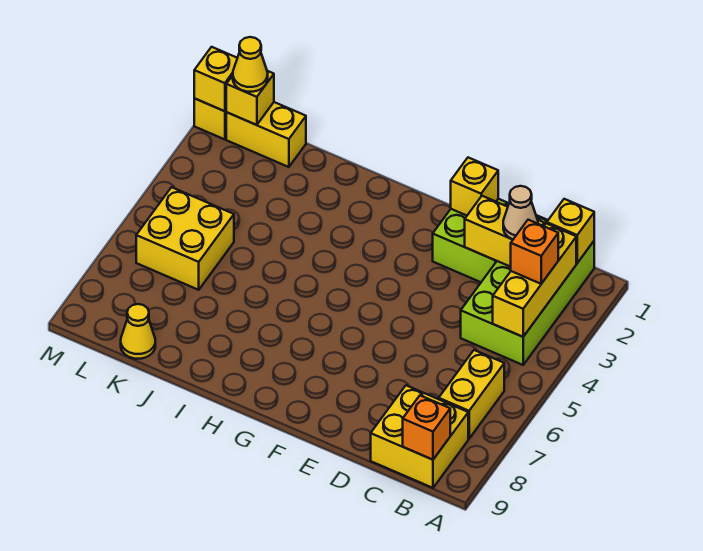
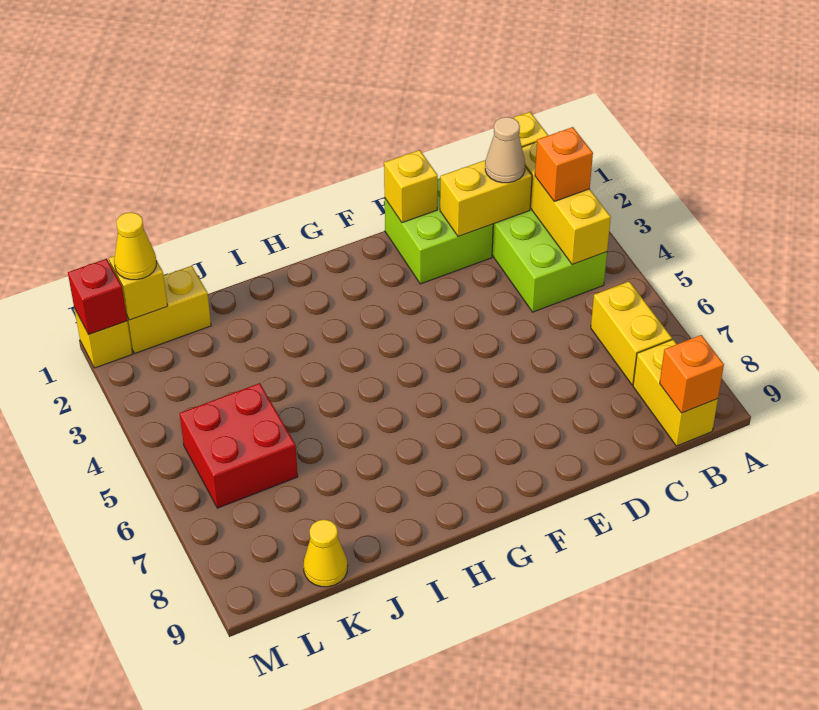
yellow brick B8:C9 level 1 -> yellow brick B8:B9 level 1
yellow brick K5:L6 level 1 -> red brick K5:L6 level 1
yellow brick M1 level 2 -> red brick M1 level 2

